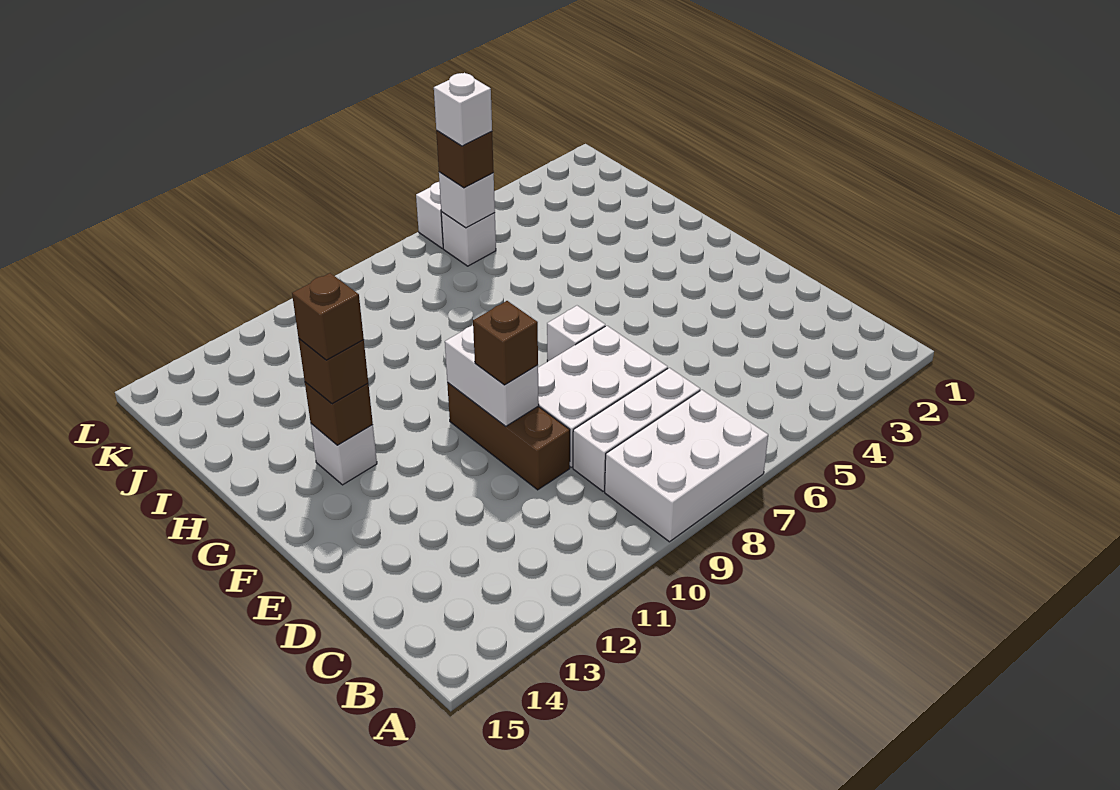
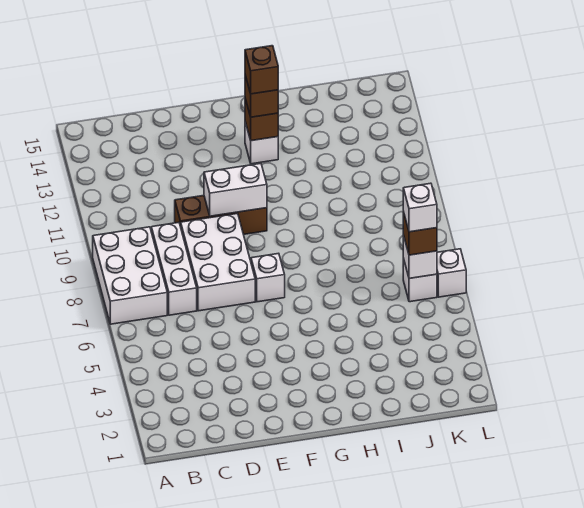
brown brick E10 level 3 -> none

